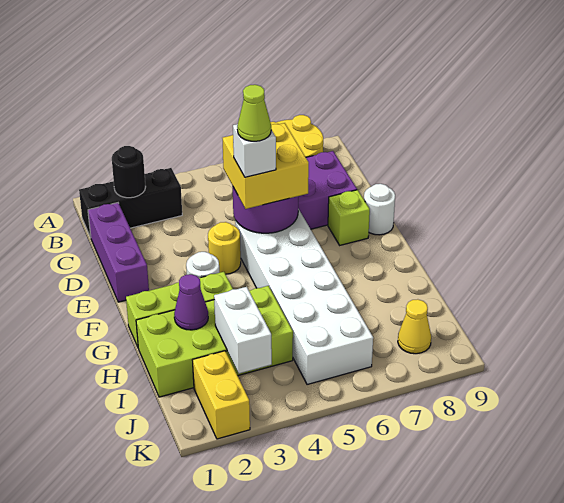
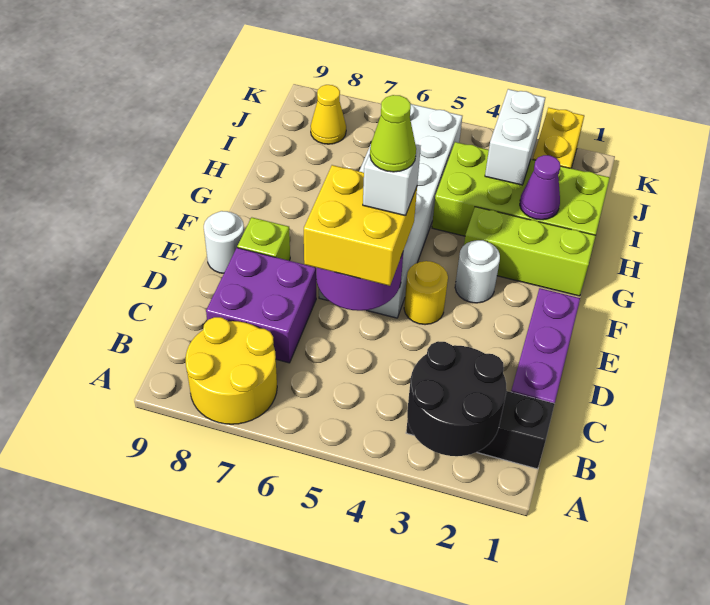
black round brick B2 level 2 -> black round brick A2:B3 level 2

